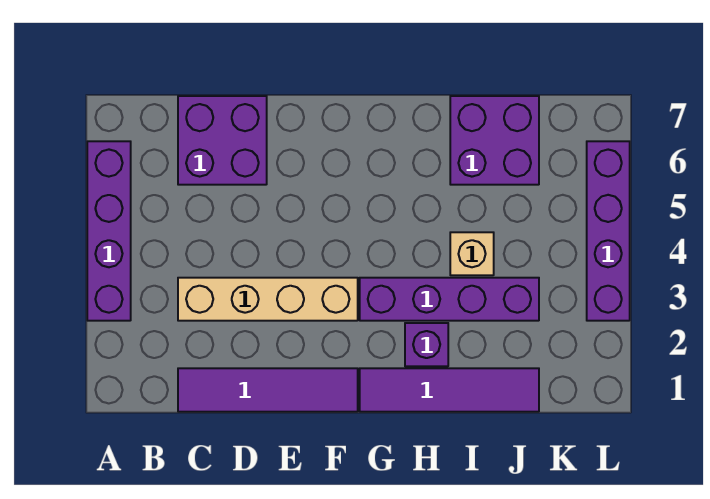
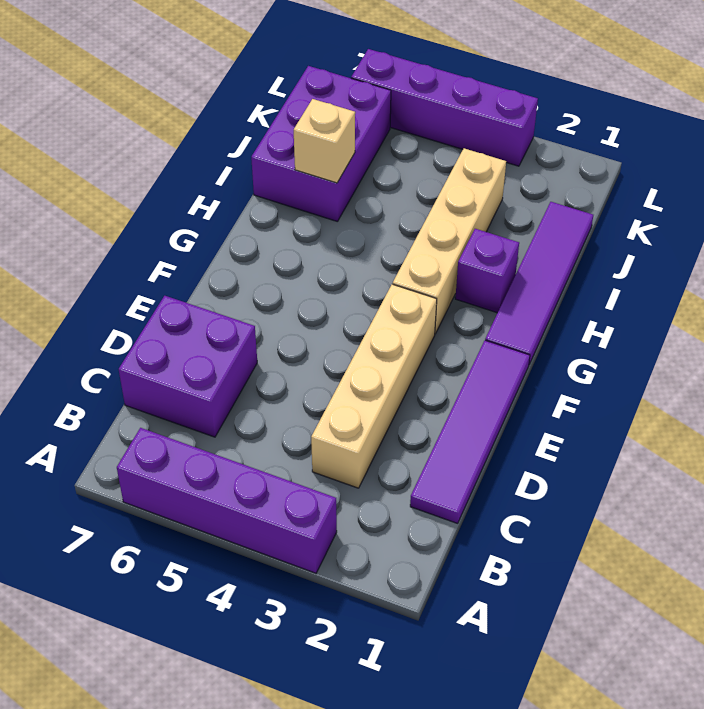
purple brick G3:J3 level 1 -> tan brick G3:J3 level 1
tan brick I4 level 1 -> tan brick I6 level 2
purple brick I6:J7 level 1 -> purple brick I6:K7 level 1

